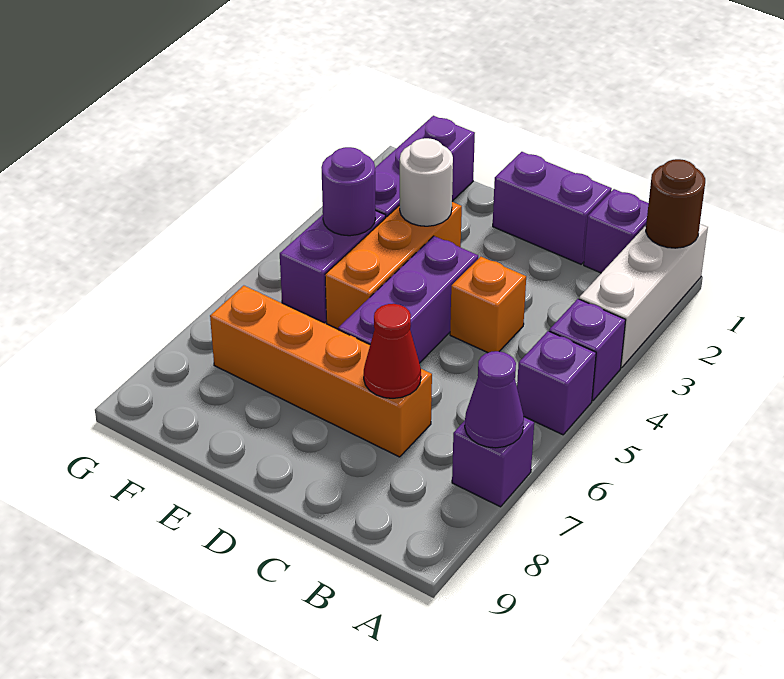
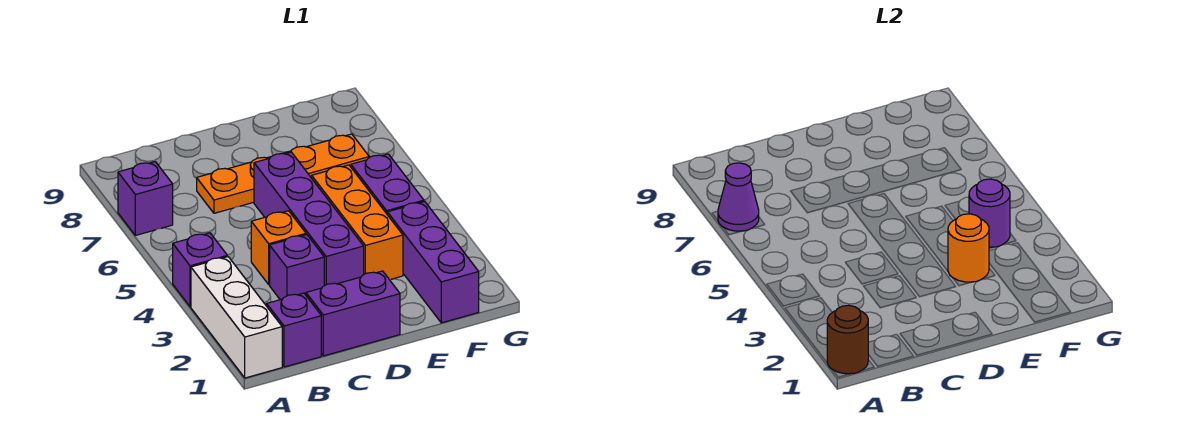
purple brick A5 level 1 -> purple brick C3 level 1
orange brick C7:F7 level 1 -> orange plate C7:F7 level 1
red cone C7 level 2 -> none
purple brick D4:D6 level 1 -> purple brick D3:D6 level 1
white round brick E3 level 2 -> orange round brick E3 level 2

